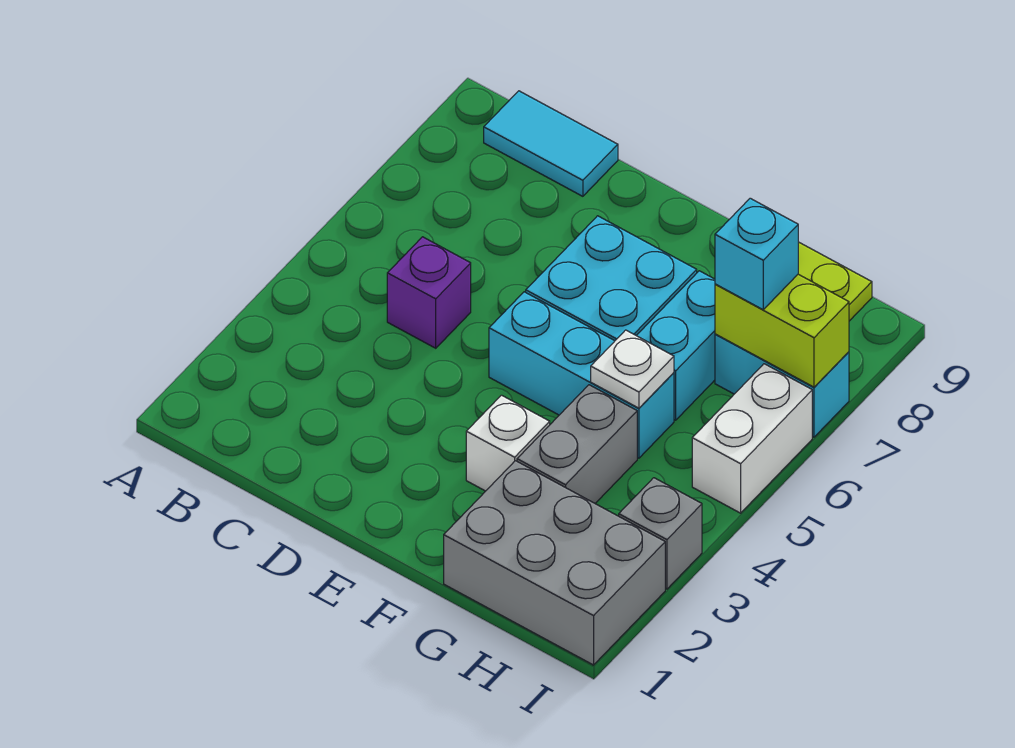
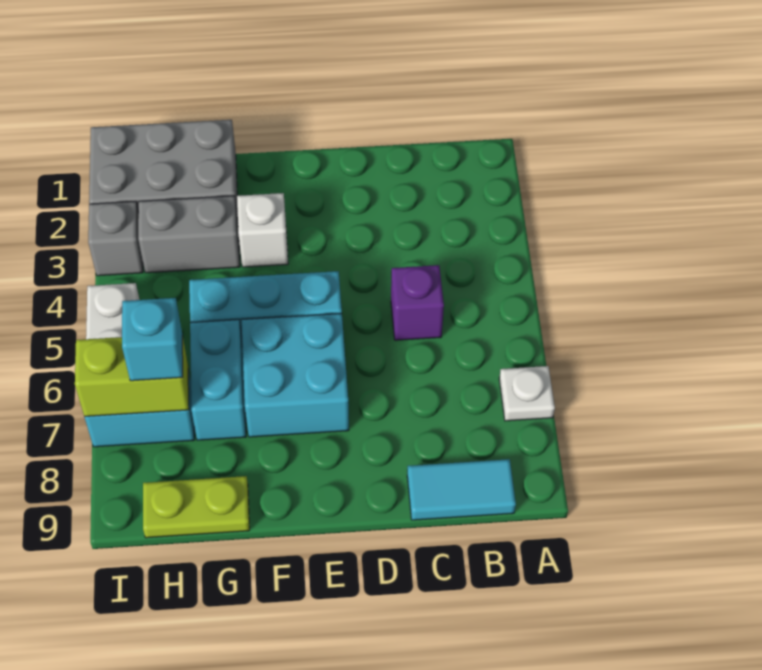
grey brick G3:G4 level 1 -> grey brick G3:H3 level 1
white plate G5 level 2 -> white plate A7 level 1

